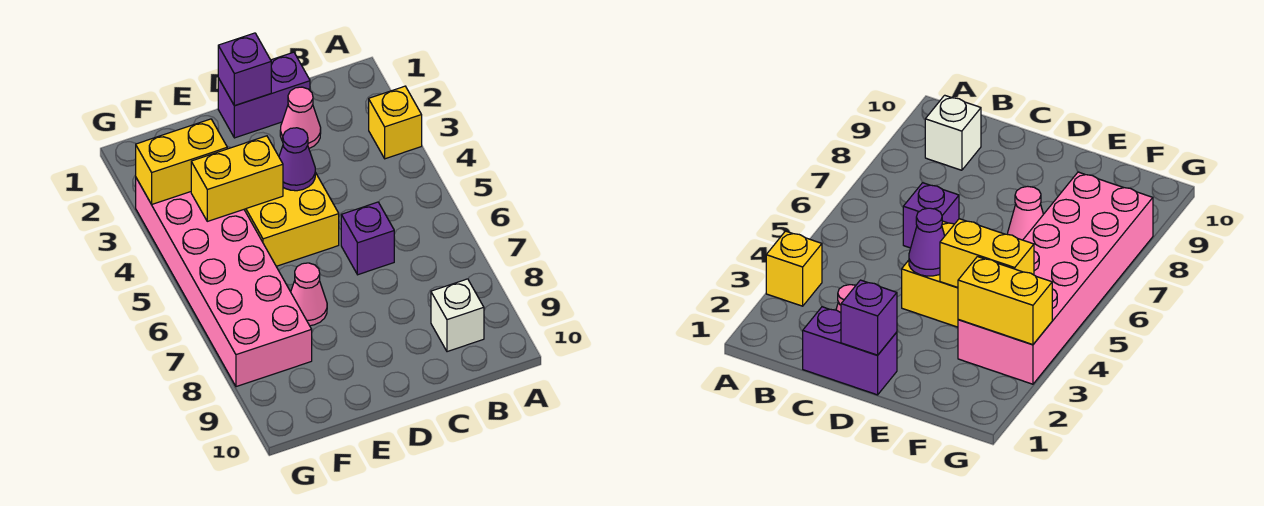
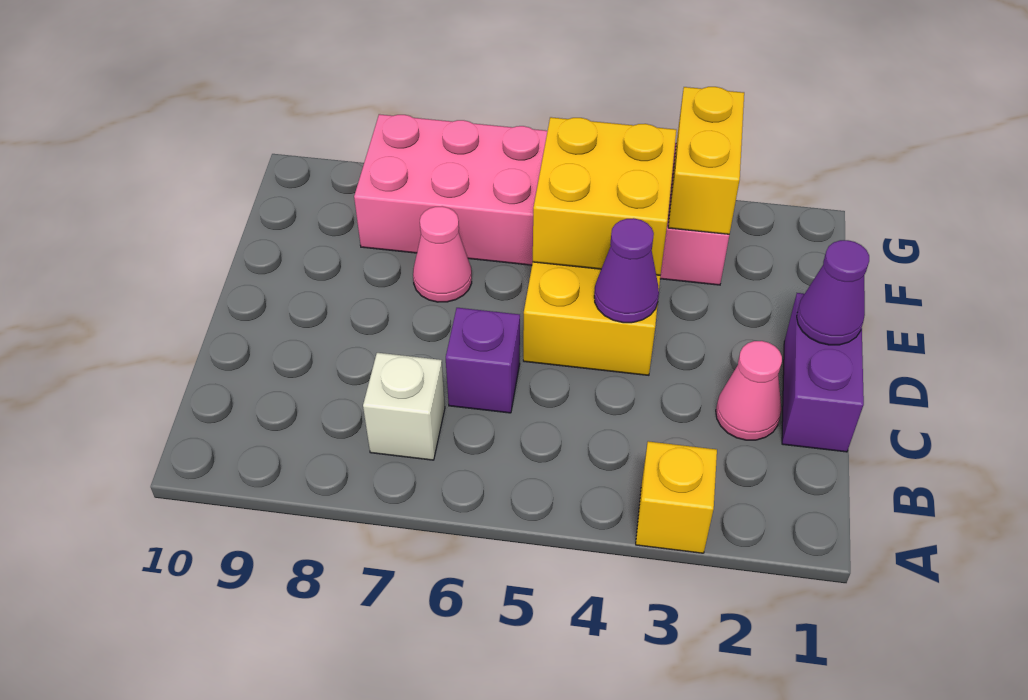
white brick B9 level 1 -> white brick B7 level 1
purple brick D1 level 2 -> purple cone D1 level 2
yellow brick E4:F4 level 2 -> yellow brick E4:F5 level 2

